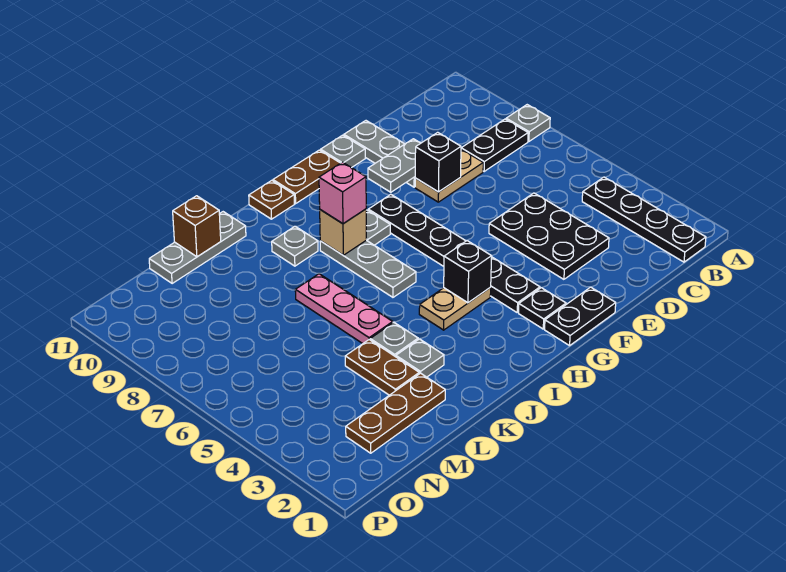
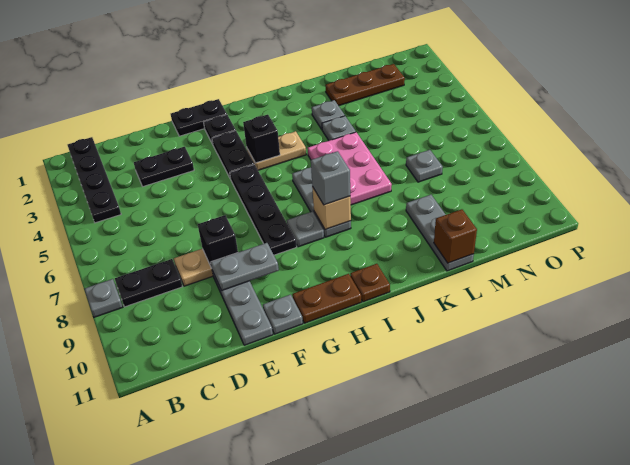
black plate D3:E5 level 1 -> black plate D3:E3 level 1
pink brick I8 level 3 -> grey brick I8 level 3
grey plate J9 level 1 -> grey plate M7 level 1
pink plate K5:K7 level 1 -> pink plate J5:K7 level 1
grey plate K11:M11 level 1 -> grey plate L9:L11 level 1
brown plate L3:L4 level 1 -> none

